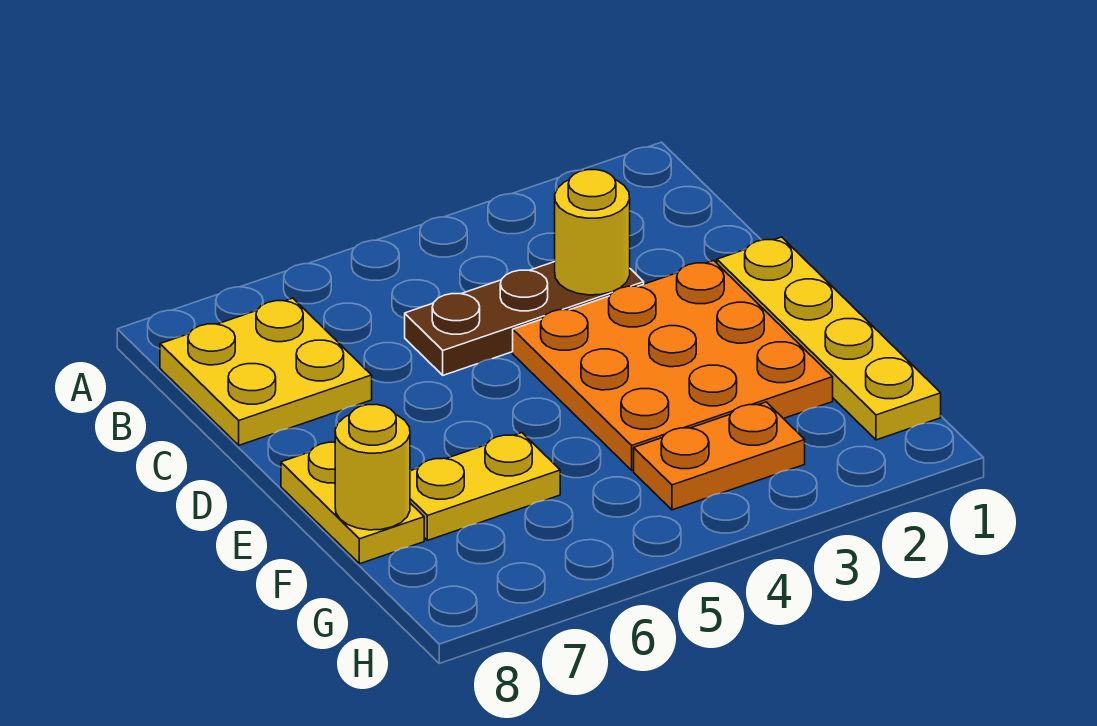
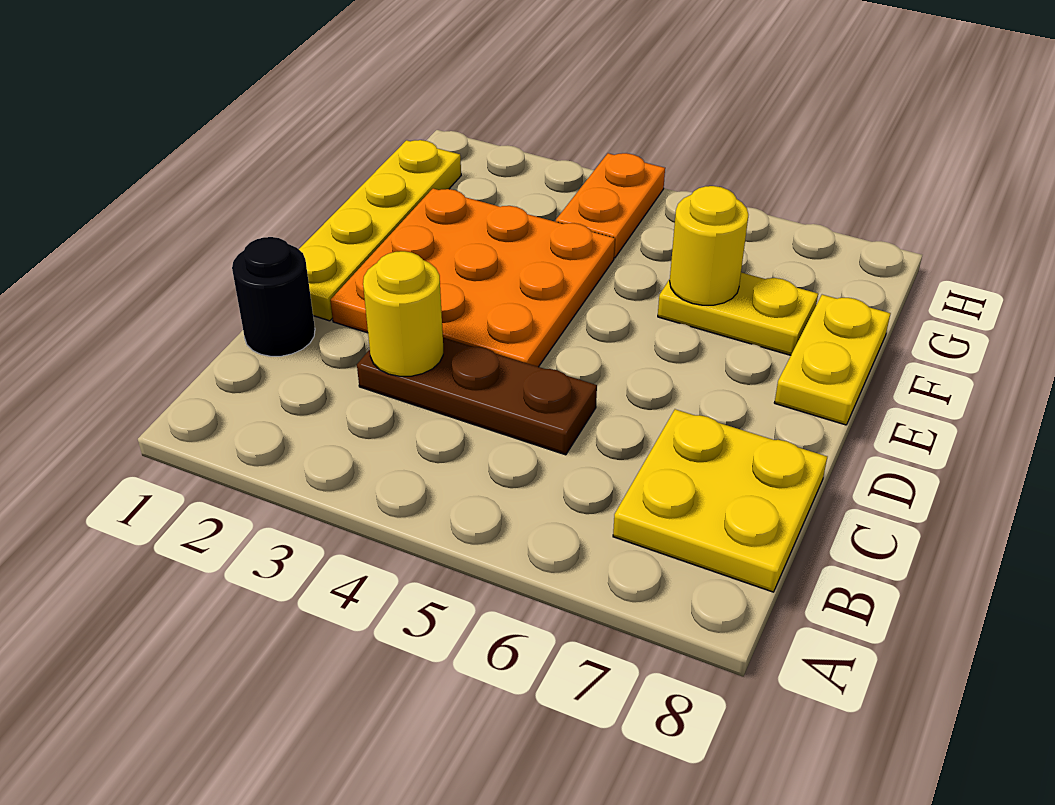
none -> black round brick C1 level 1
yellow round brick F8 level 2 -> yellow round brick F6 level 2
orange plate G3:G4 level 1 -> orange plate G4:H4 level 1

